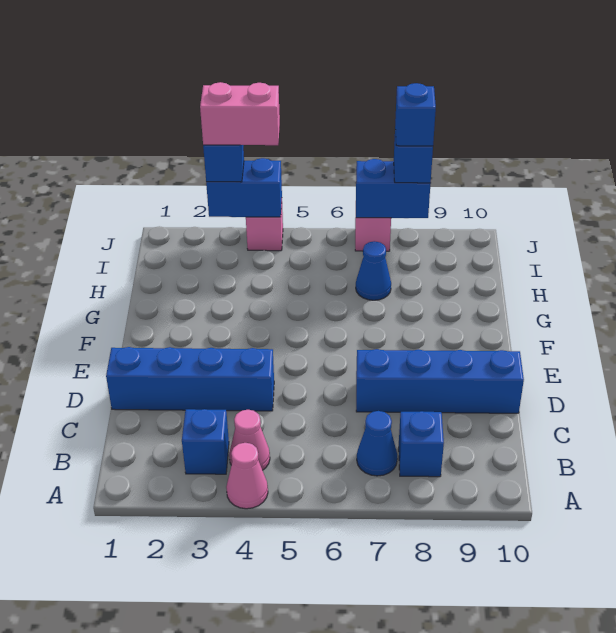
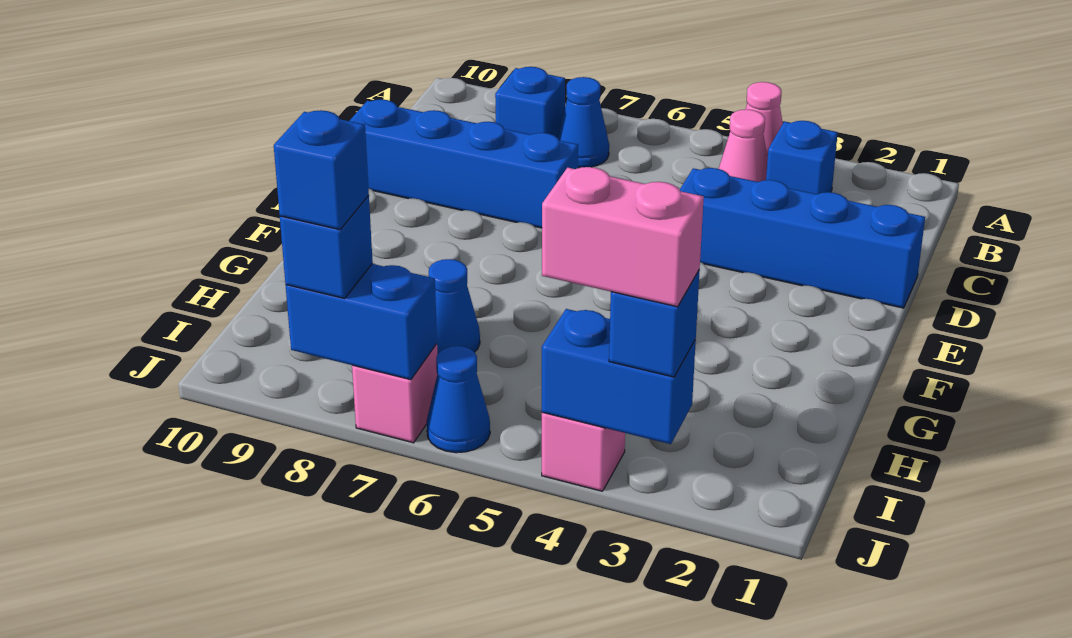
none -> blue cone J6 level 1

